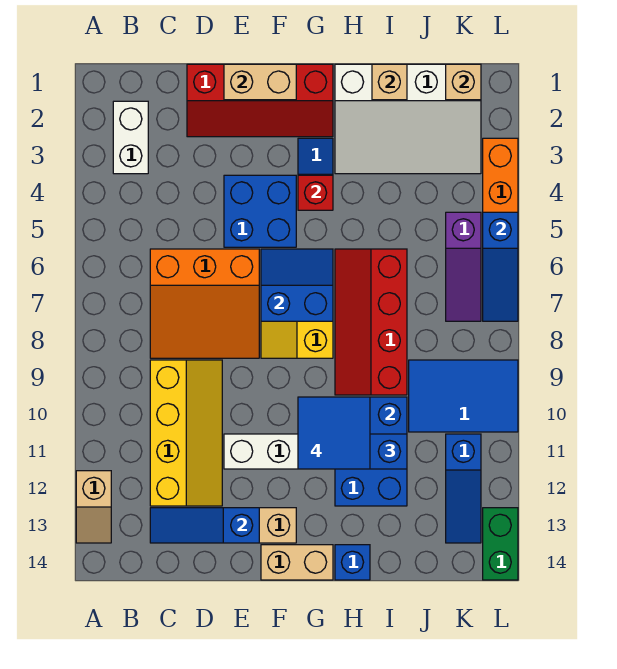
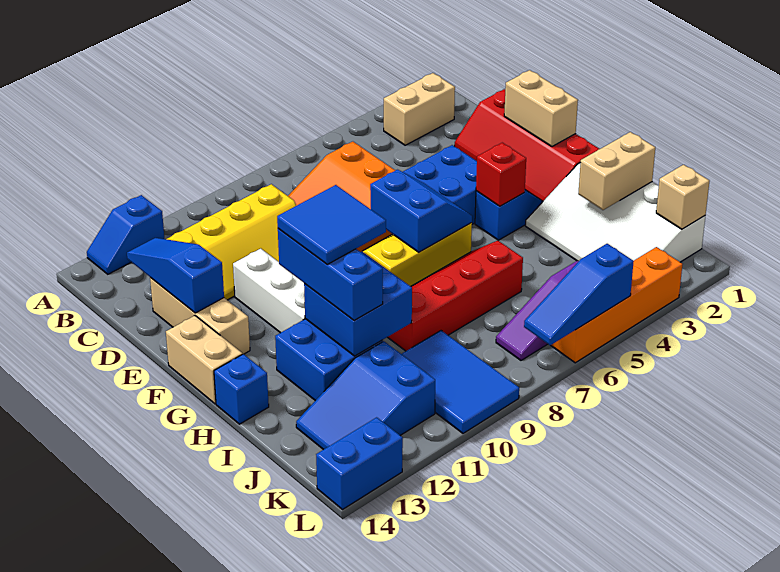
tan slope A12:A13 level 1 top 12 -> blue slope A12:A13 level 1 top 12
white brick B2:B3 level 1 -> tan brick B2:B3 level 1
tan brick I1 level 2 -> tan brick I1:I2 level 2
blue slope K11:K13 level 1 top 11 -> blue slope J11:K13 level 1 top 11
green brick L13:L14 level 1 -> blue brick L13:L14 level 1

